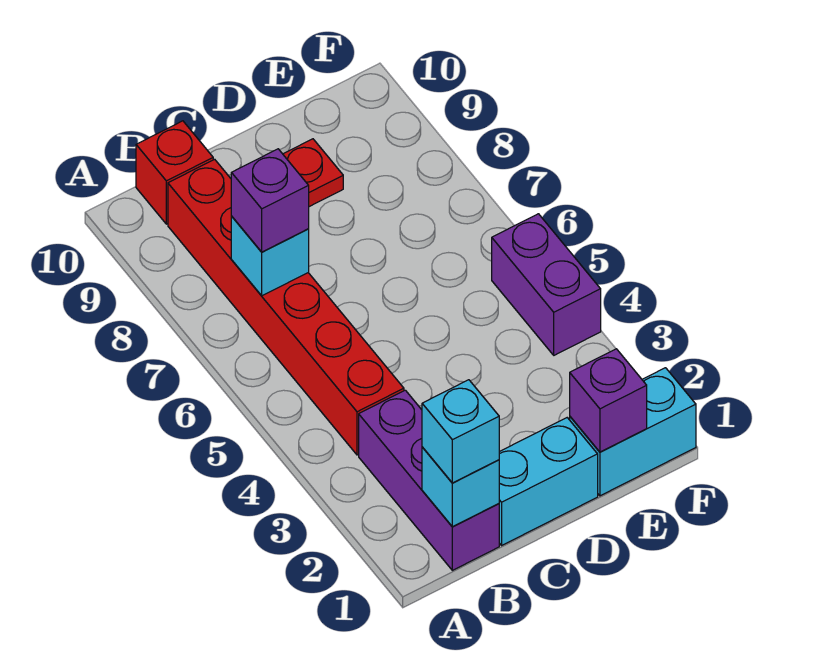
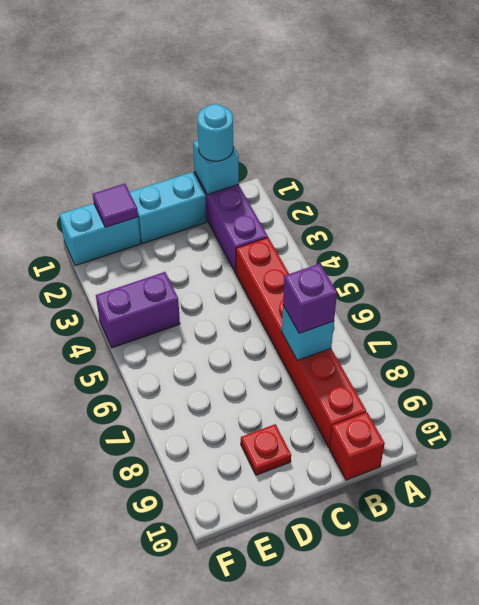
cyan brick B1 level 3 -> cyan round brick B1 level 3
purple brick E1 level 2 -> purple tile E1 level 2
purple brick F4:F5 level 1 -> purple brick E4:F4 level 1

